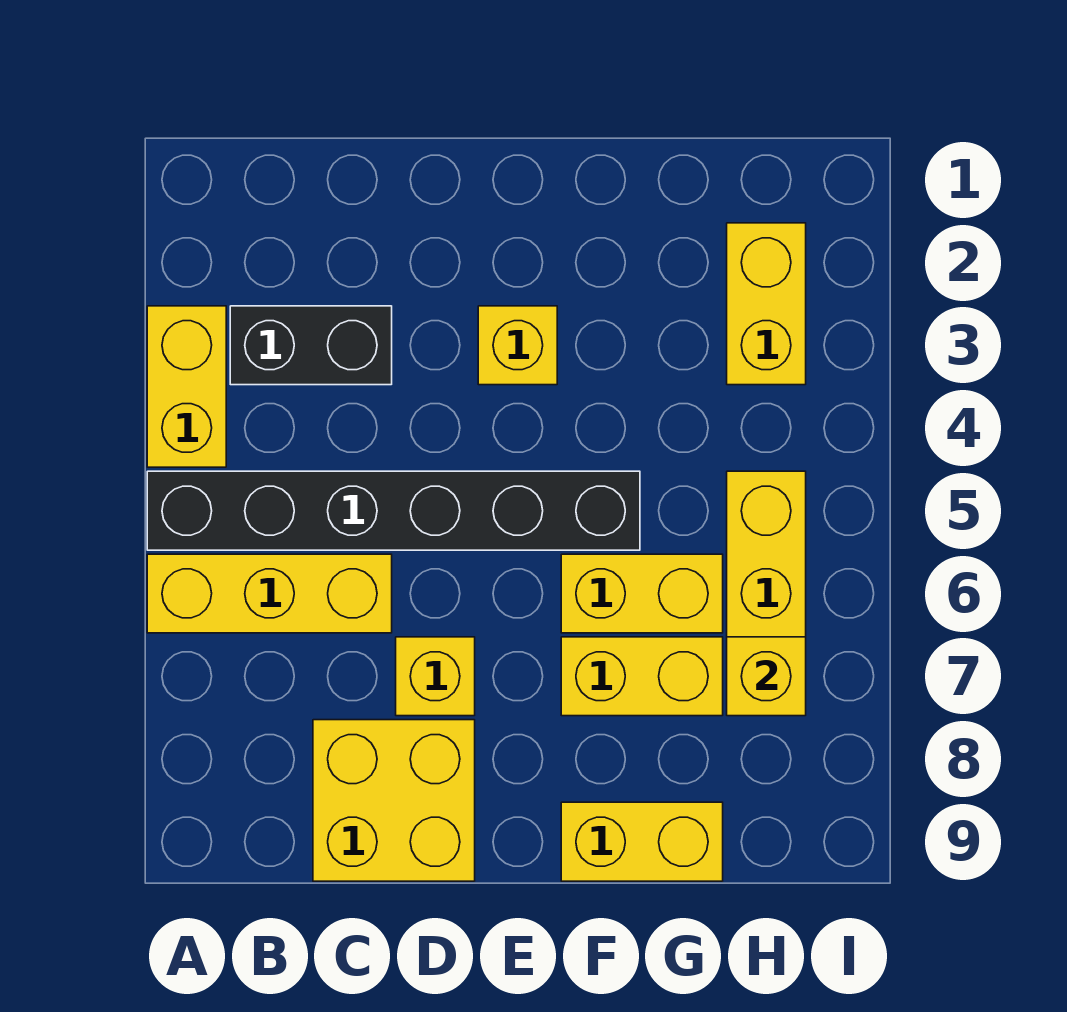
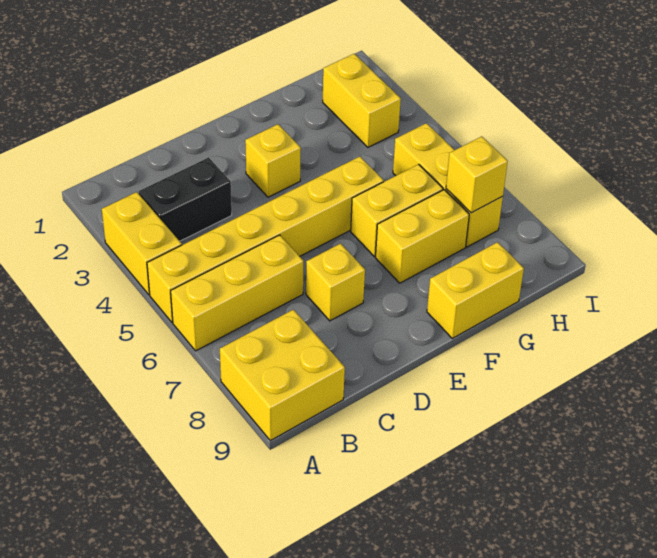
black brick A5:F5 level 1 -> yellow brick A5:F5 level 1
yellow brick C8:D9 level 1 -> yellow brick A8:B9 level 1

